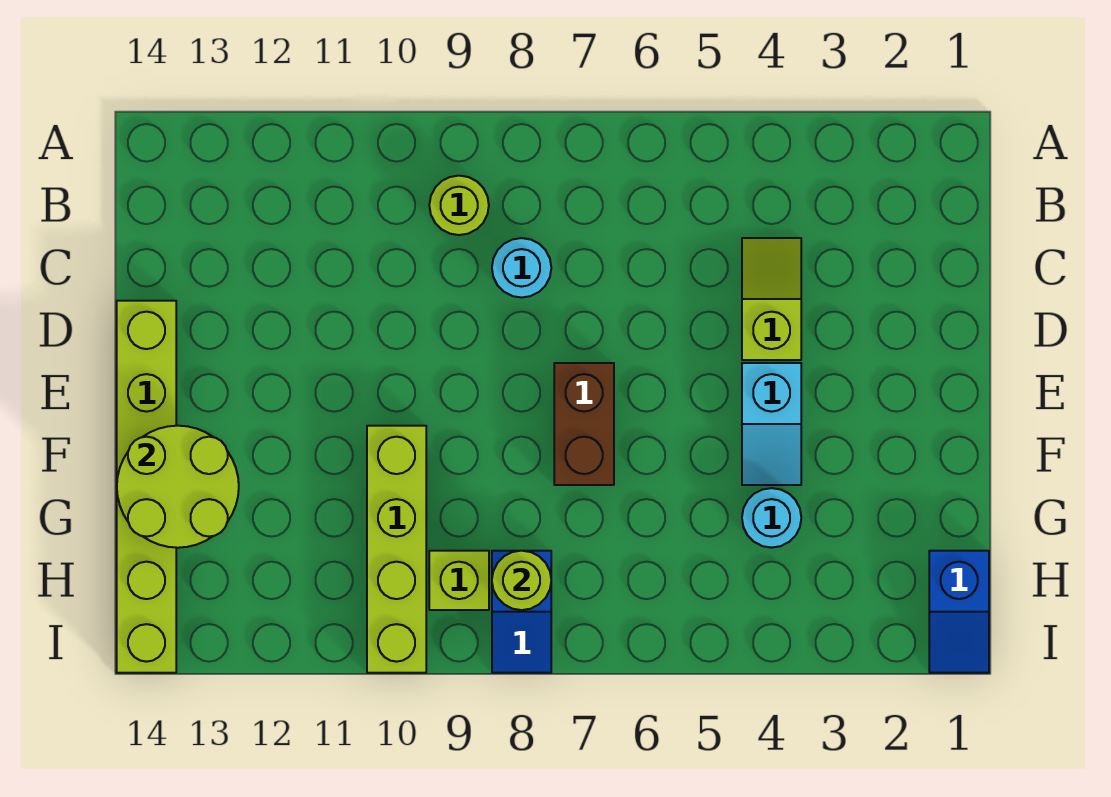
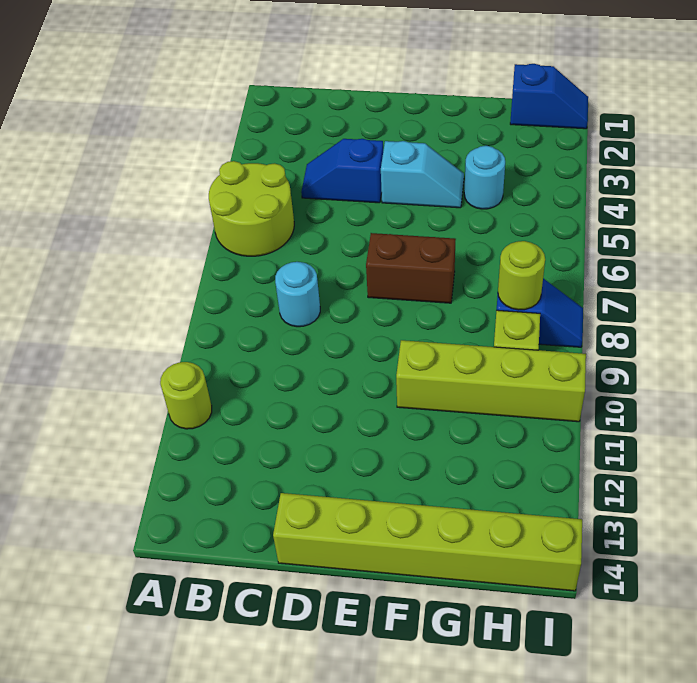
lime round brick B9 level 1 -> lime round brick A11 level 1
lime slope C4:D4 level 1 top D -> blue slope C4:D4 level 1 top D
lime round brick F13:G14 level 2 -> lime round brick A5:B6 level 1

